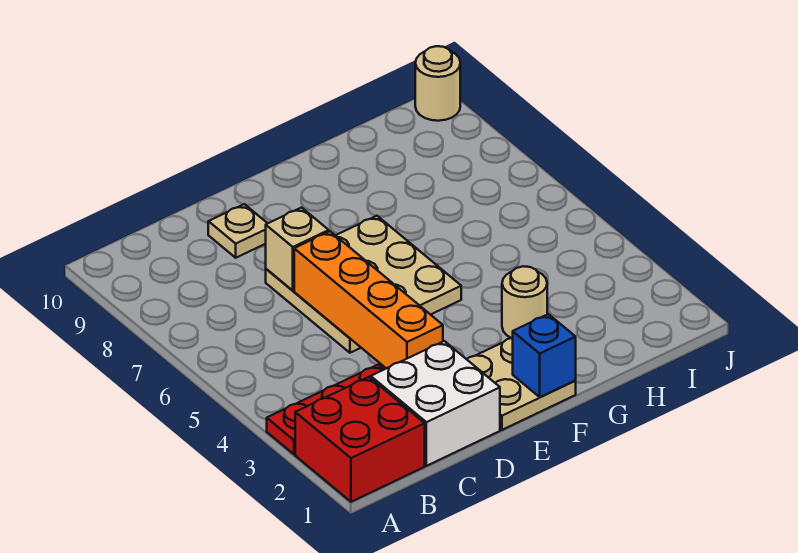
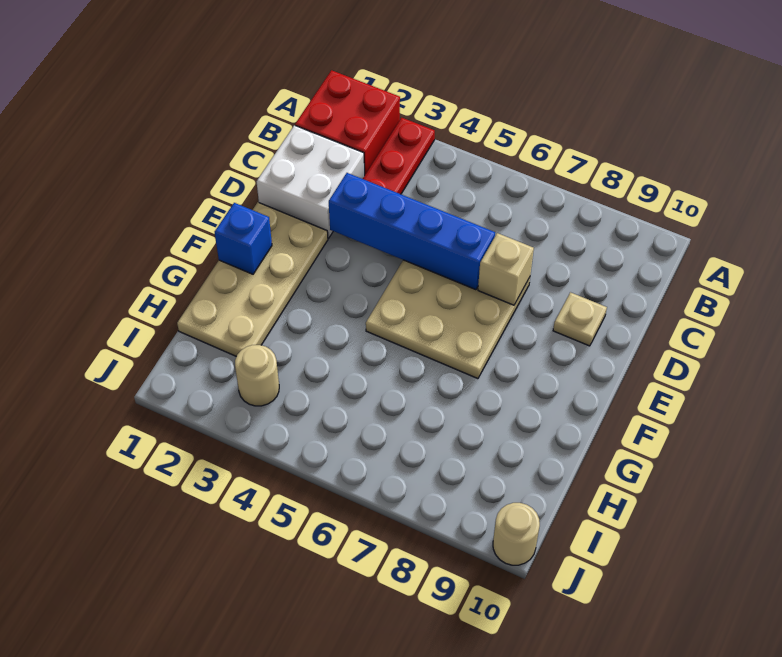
orange brick D3:D6 level 2 -> blue brick D3:D6 level 2
tan plate E1:F2 level 1 -> tan plate E1:H2 level 1
tan round brick G3 level 1 -> tan round brick I3 level 1

